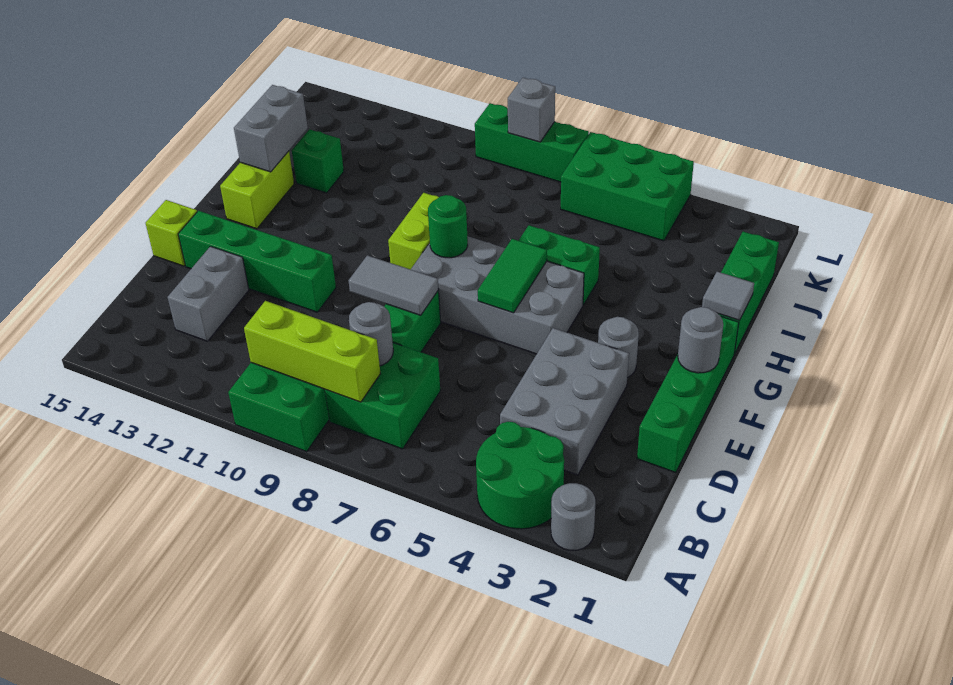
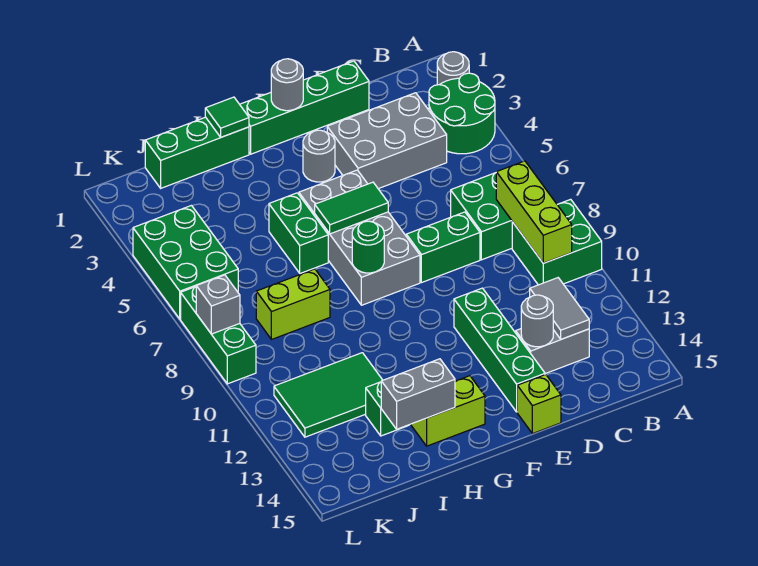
grey round brick C8 level 2 -> grey round brick D13 level 2
grey tile E8:E9 level 2 -> grey tile C12:C13 level 2
lime brick G9:H9 level 1 -> lime brick I8:J8 level 1
grey tile H1 level 2 -> green tile H1 level 2
none -> green tile I11:K12 level 1

